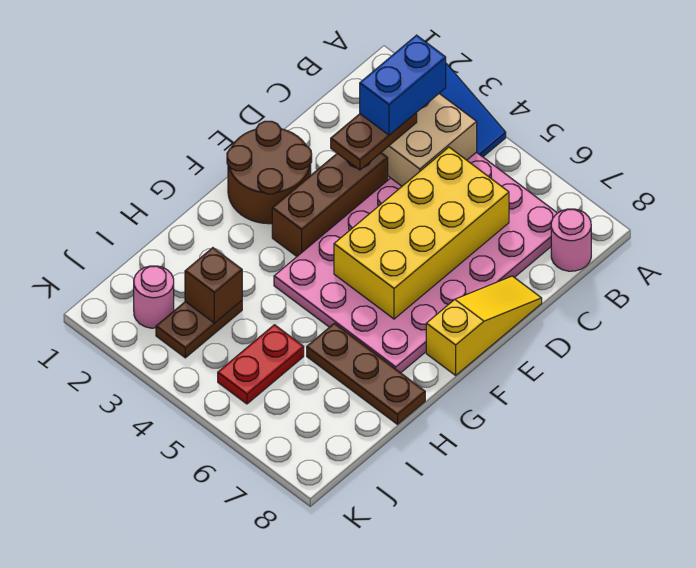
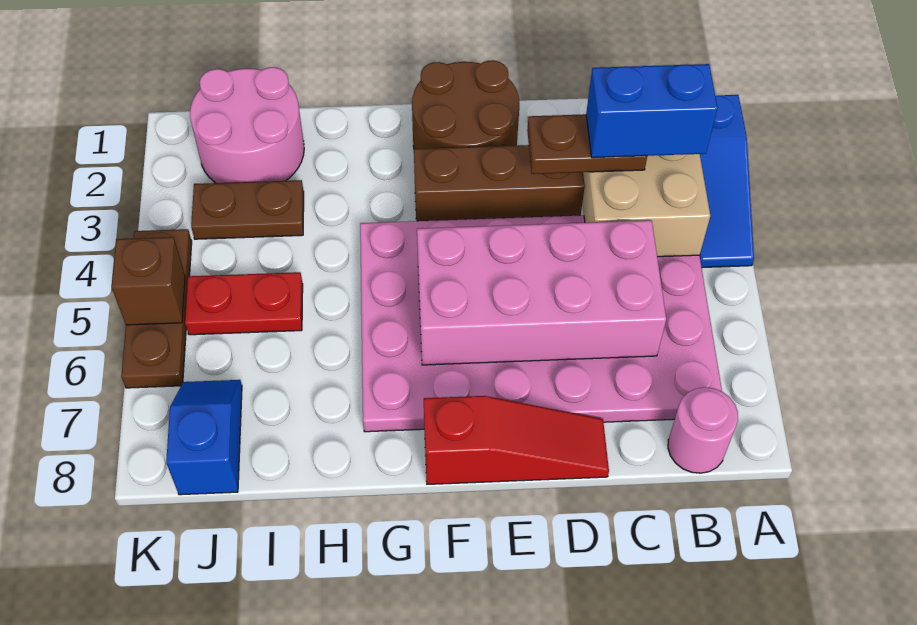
yellow brick C5:F6 level 2 -> pink brick C5:F6 level 2
yellow slope D8:F8 level 1 top F -> red slope D8:F8 level 1 top F
brown plate H6:H8 level 1 -> brown plate K4:K6 level 1
brown brick I3 level 2 -> brown brick K5 level 2
pink round brick J2 level 1 -> pink round brick I1:J2 level 1
none -> blue slope J7:J8 level 1 top 8

